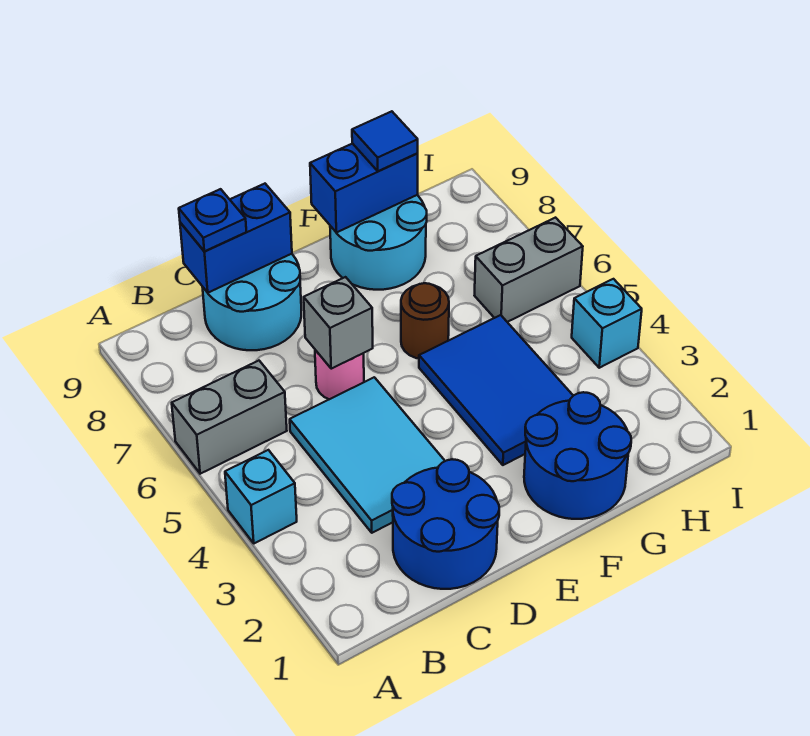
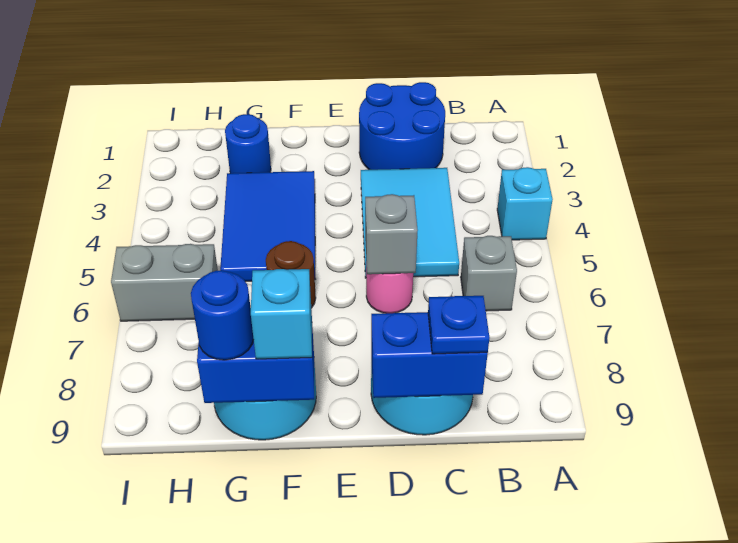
grey brick A6:B6 level 1 -> grey brick B6 level 1
blue round brick F1:G2 level 1 -> blue round brick G2 level 1
blue tile G9 level 3 -> blue round brick G9 level 3
cyan brick I4 level 1 -> cyan brick F9 level 3

